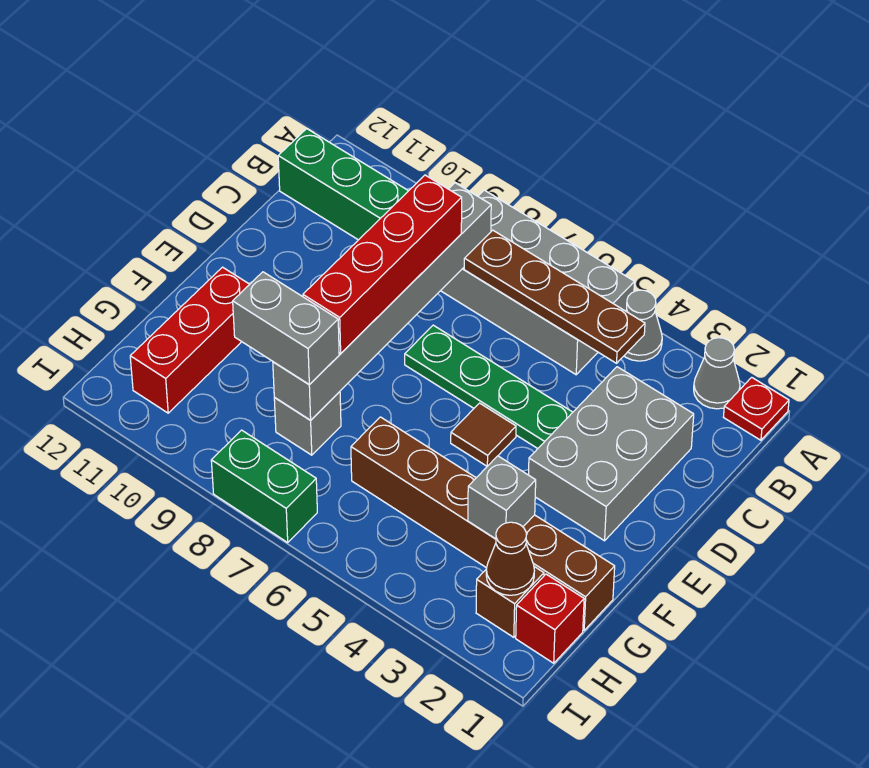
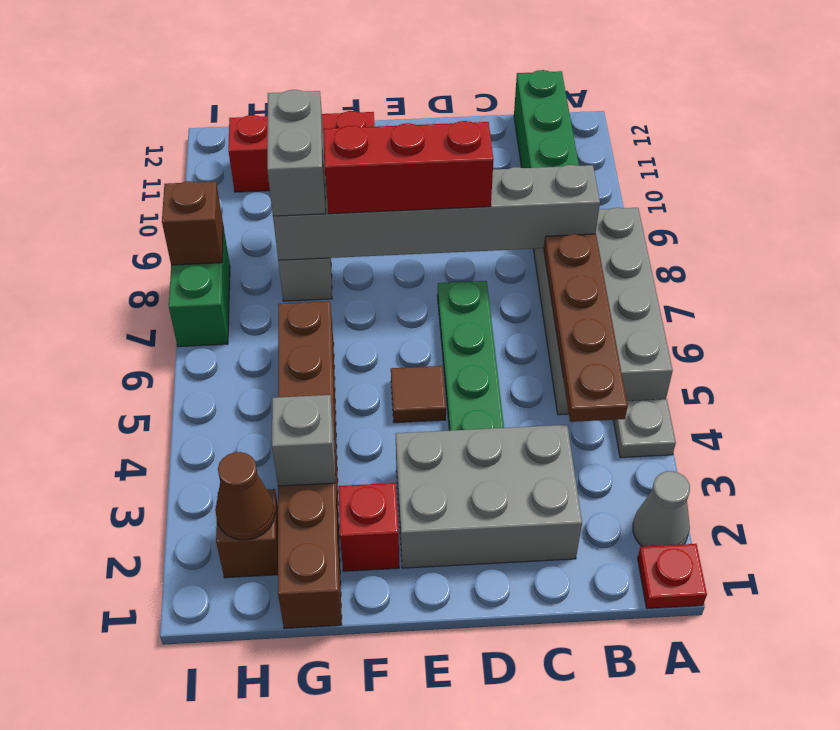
grey cone A4 level 1 -> grey plate A4 level 1
red brick C8:F8 level 3 -> red brick D8:F8 level 3
red brick H1 level 1 -> red brick F2 level 1
none -> brown brick I8 level 2

